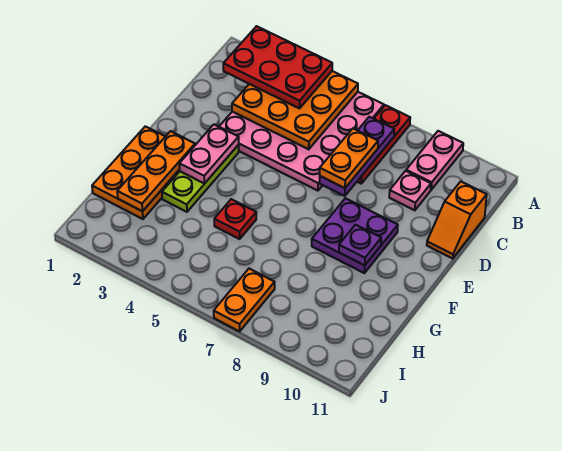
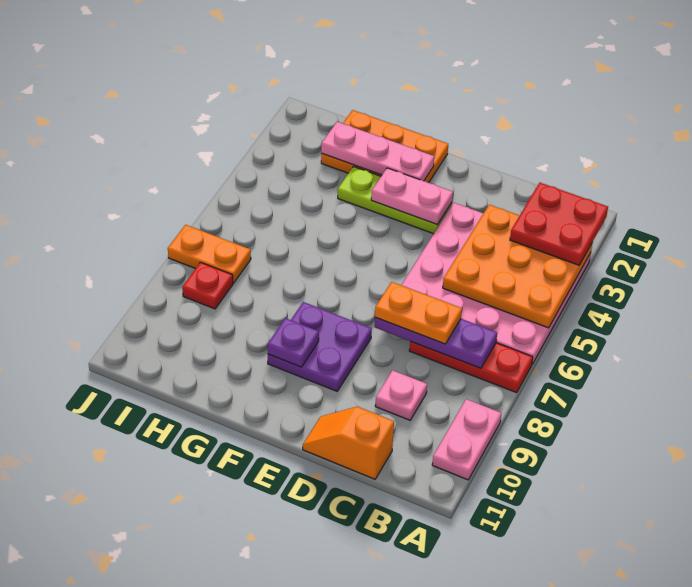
red plate A2:B4 level 3 -> red plate A2:B3 level 3
pink plate A9:B9 level 1 -> pink plate A9:A10 level 1
orange plate F2:H2 level 2 -> pink plate F2:H2 level 2
red plate G5 level 1 -> red plate I8 level 1

